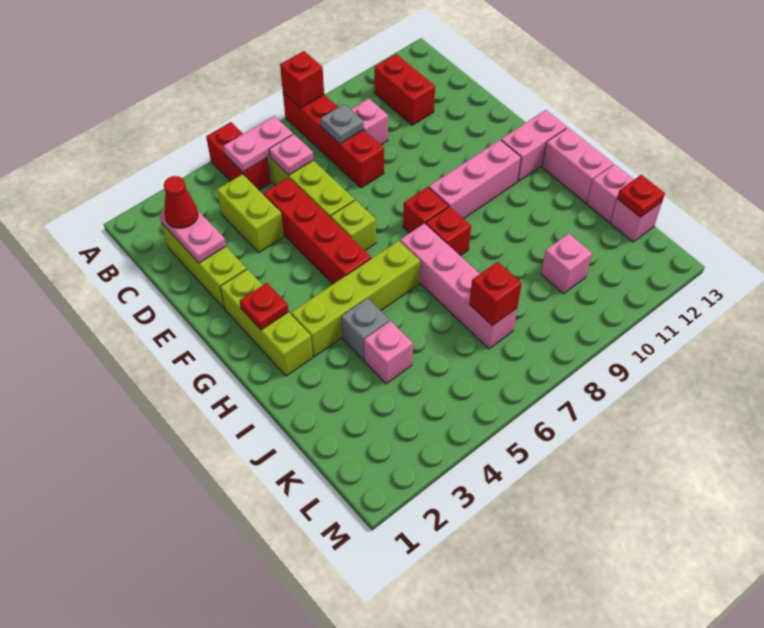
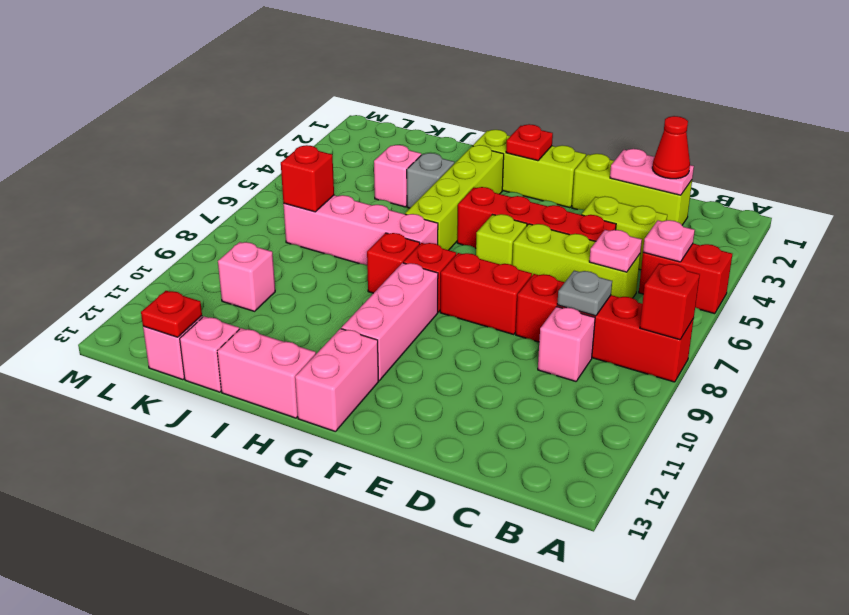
pink plate B5:B6 level 2 -> pink plate B5 level 2
red brick B11:C11 level 1 -> red brick E8:F8 level 1

